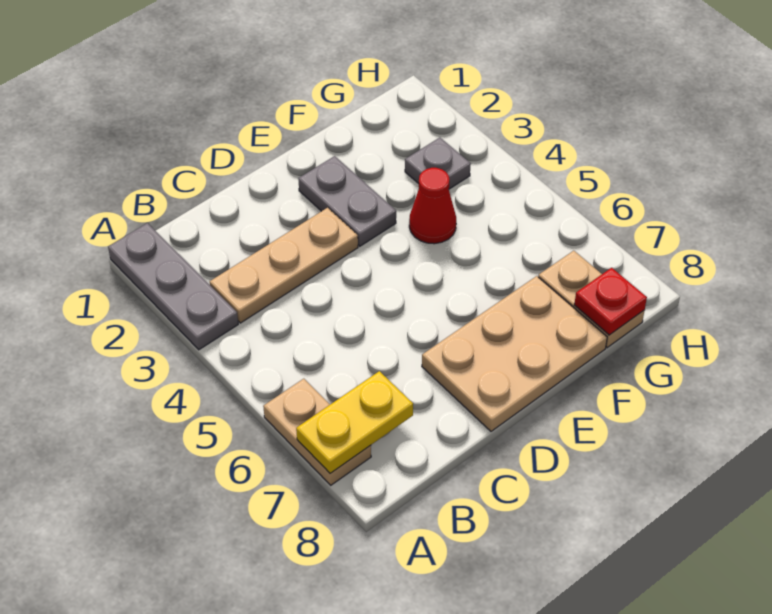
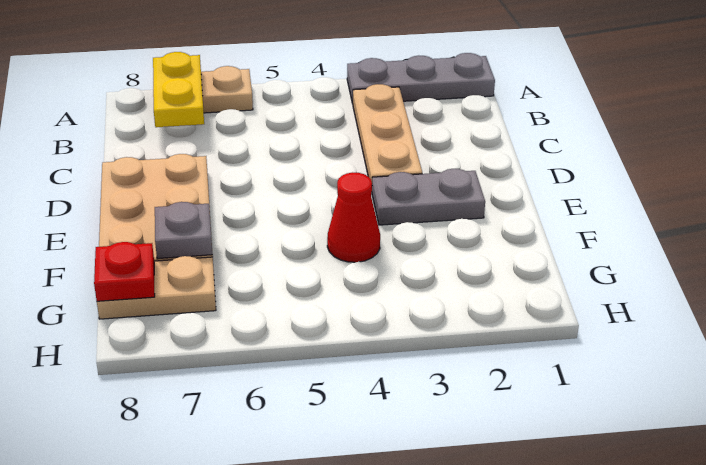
grey plate G3 level 1 -> grey plate F7 level 2

